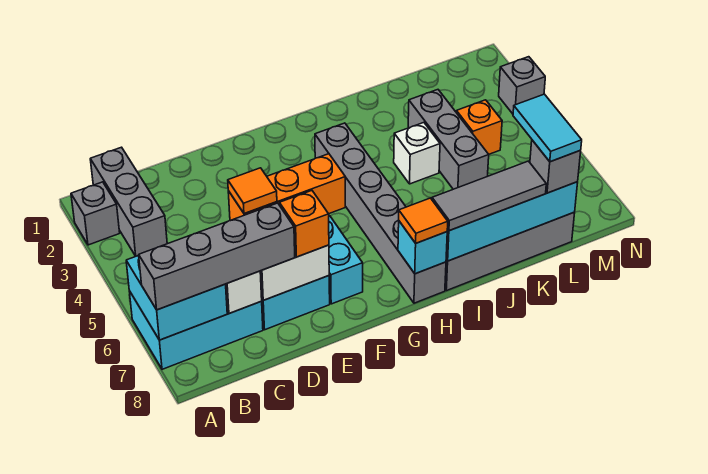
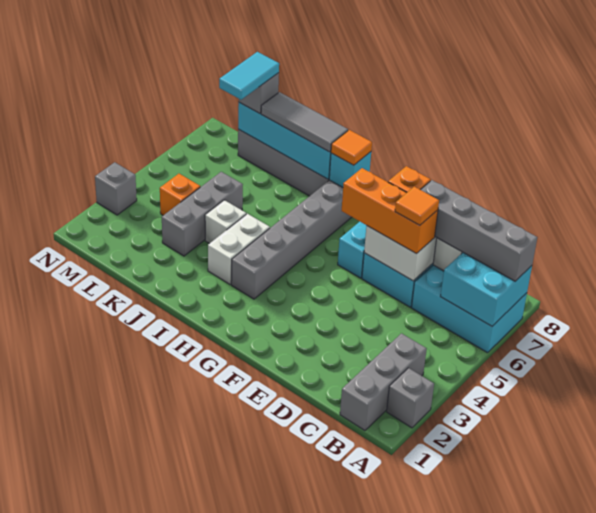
none -> white brick I3:I4 level 1

